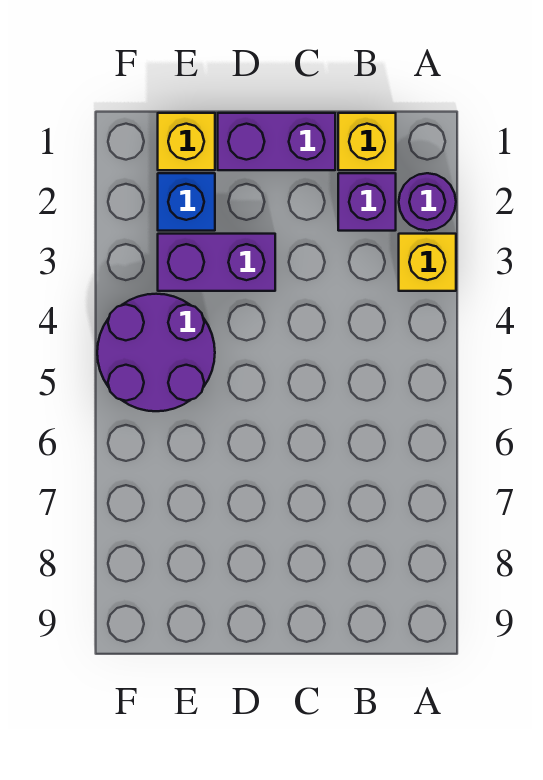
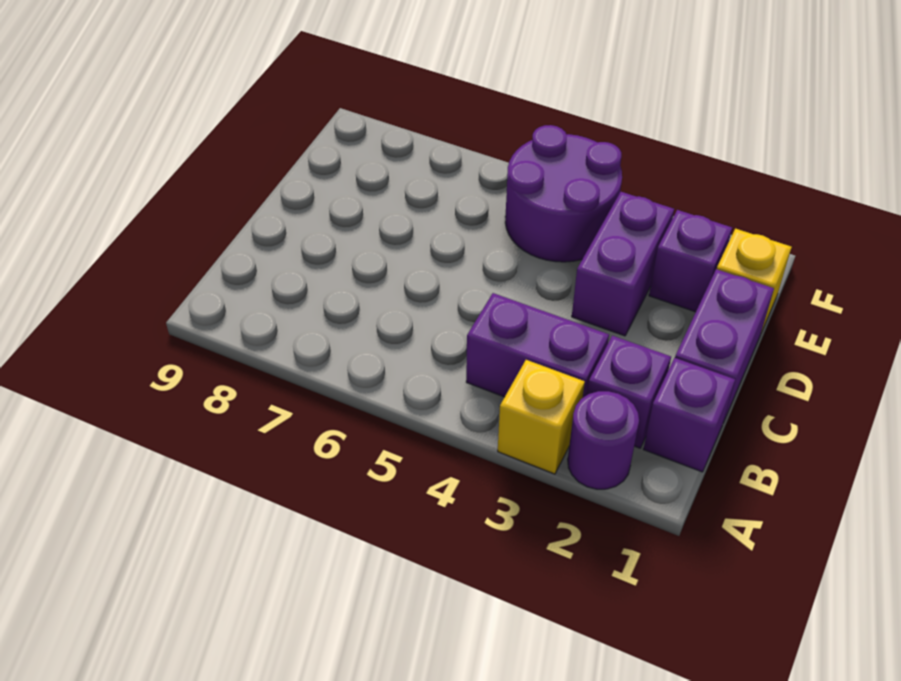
yellow brick B1 level 1 -> purple brick B1 level 1
none -> purple brick B3:B4 level 1
blue brick E2 level 1 -> purple brick E2 level 1

